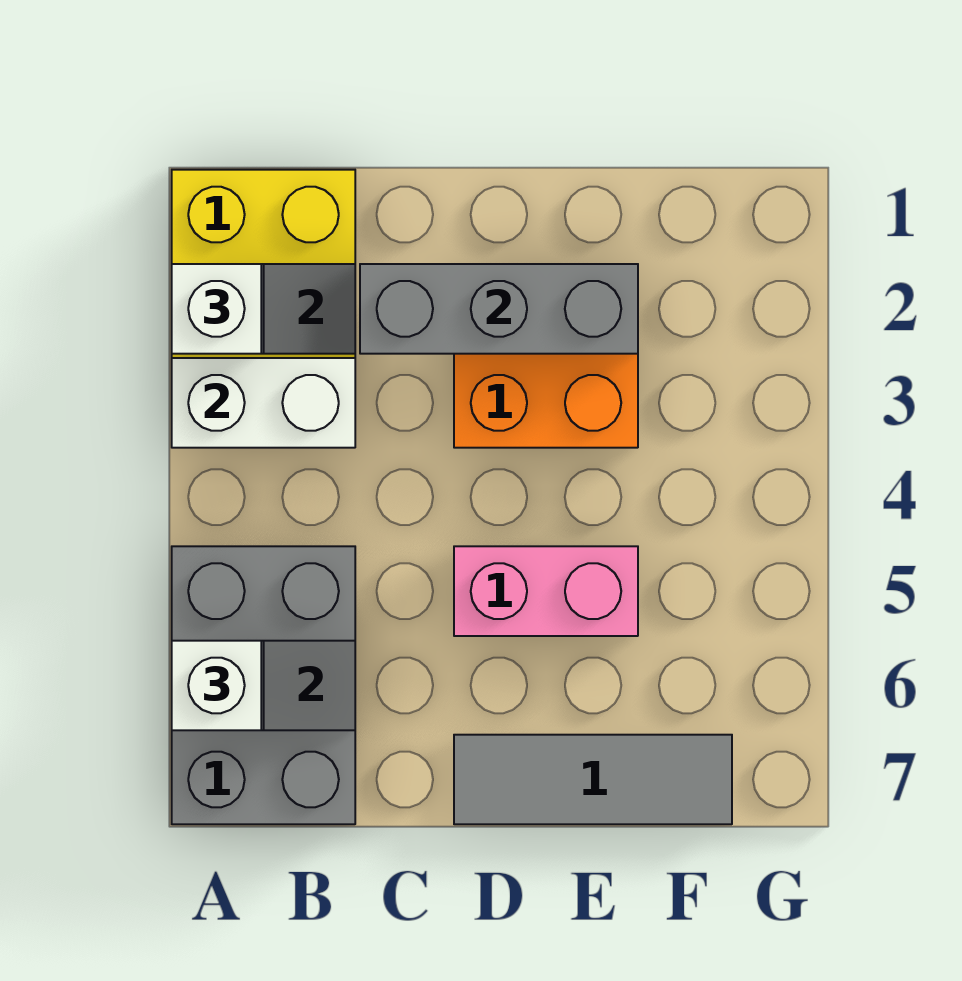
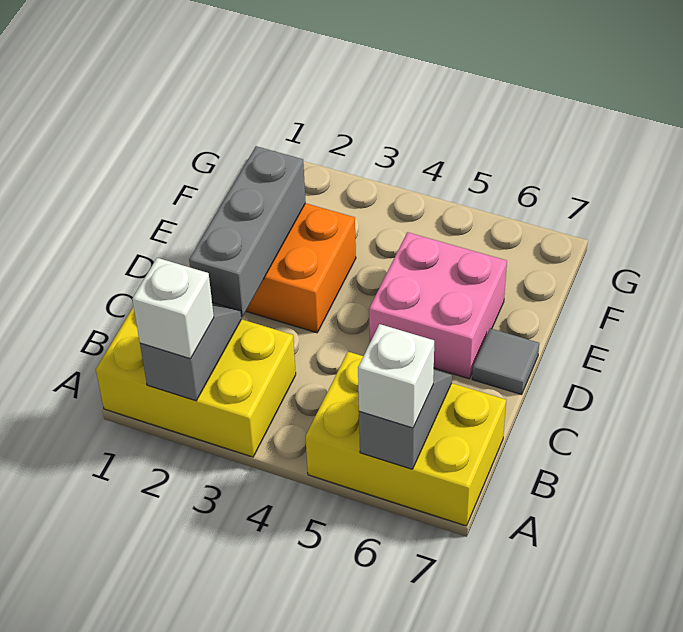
white brick A3:B3 level 2 -> none
grey brick A5:B7 level 1 -> yellow brick A5:B7 level 1
pink brick D5:E5 level 1 -> pink brick D5:E6 level 1
grey tile D7:F7 level 1 -> grey tile D7 level 1

